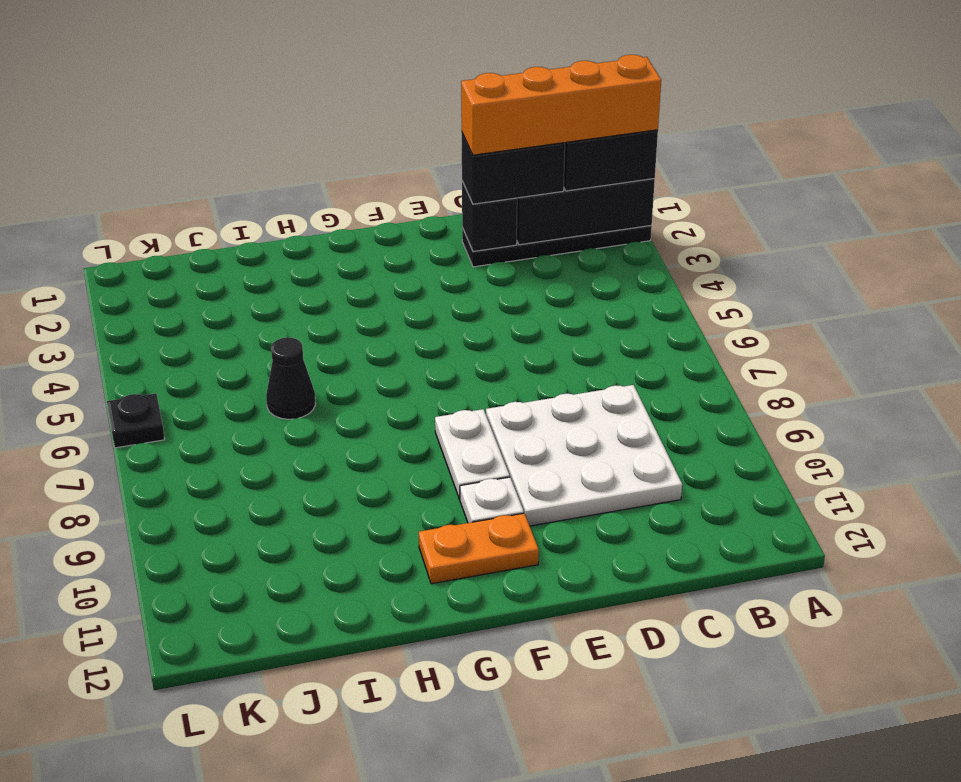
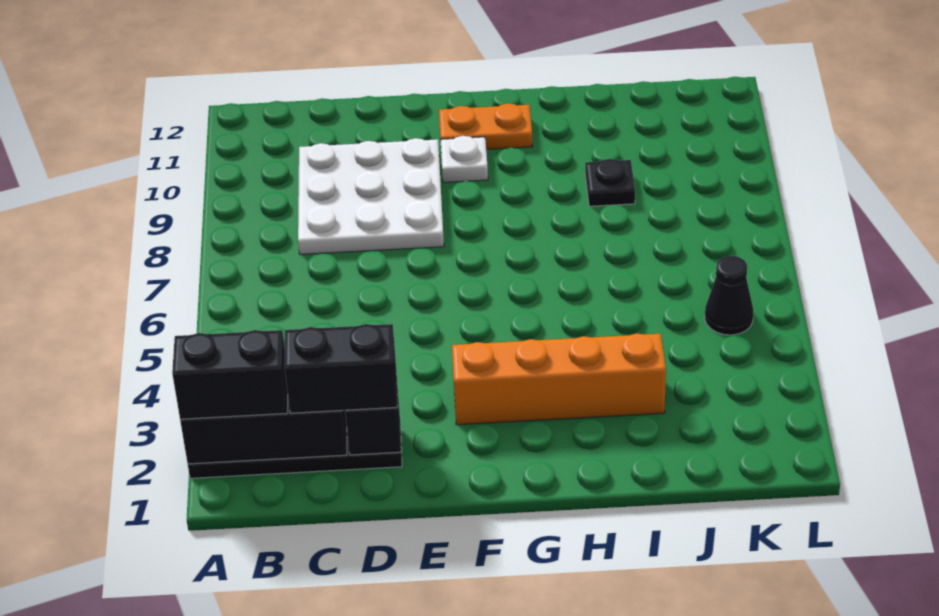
orange brick A2:D2 level 4 -> orange brick F3:I3 level 1
white plate F8:F9 level 1 -> none
black cone I6 level 1 -> black cone K5 level 1
black plate L6 level 1 -> black plate I9 level 1

